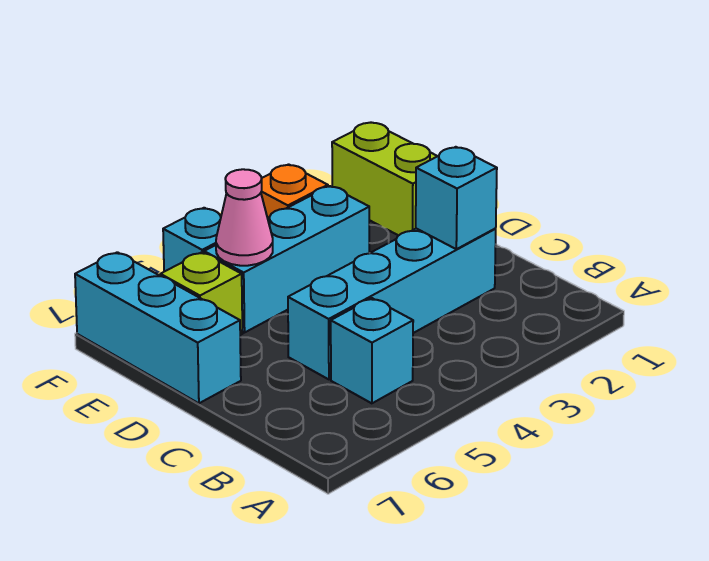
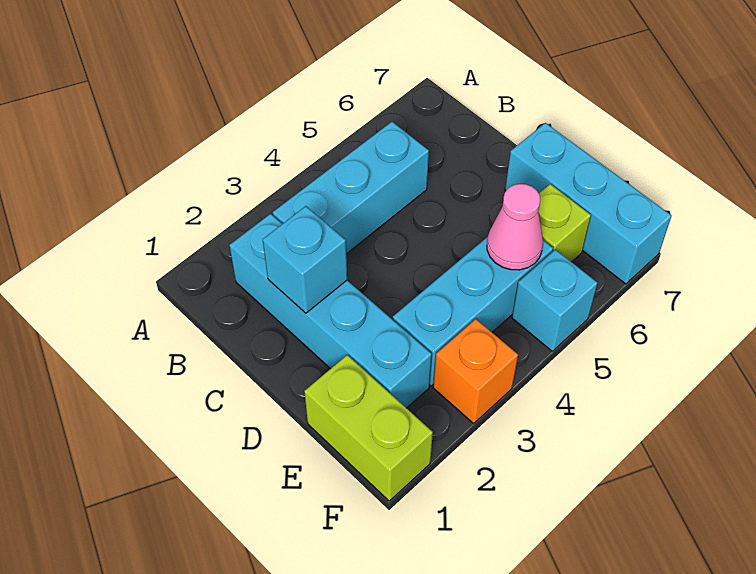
cyan brick B5 level 1 -> cyan brick B3:B5 level 1
cyan brick C2:C5 level 1 -> cyan brick B2:E2 level 1

